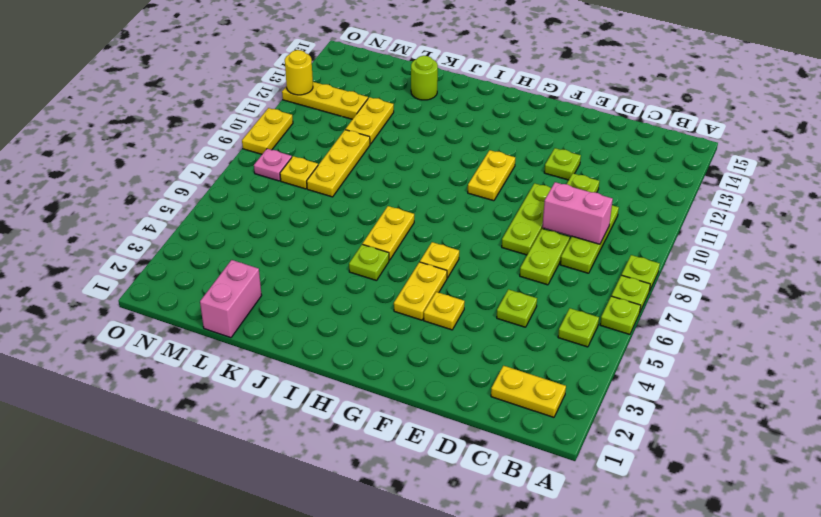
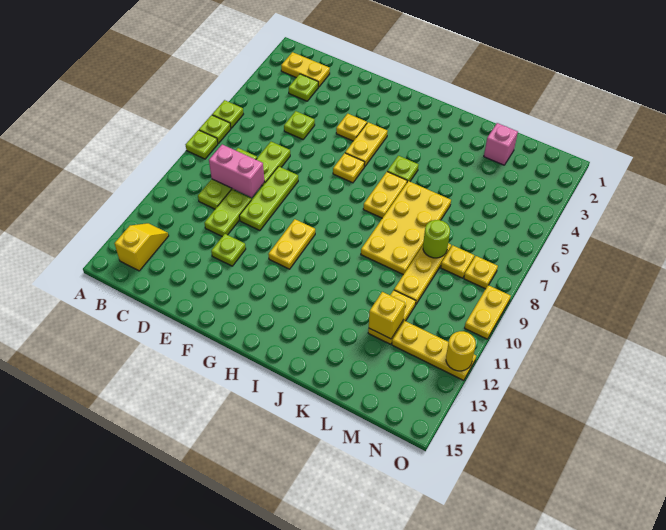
lime plate B5 level 1 -> lime plate C3 level 1
none -> yellow slope B13:B14 level 1 top 14
none -> yellow plate J6:K9 level 1
lime round brick K14 level 1 -> lime round brick L8 level 2
pink brick L1:L2 level 1 -> pink brick L2 level 1
none -> yellow brick L12 level 2
pink plate N8 level 1 -> yellow plate N8 level 1

